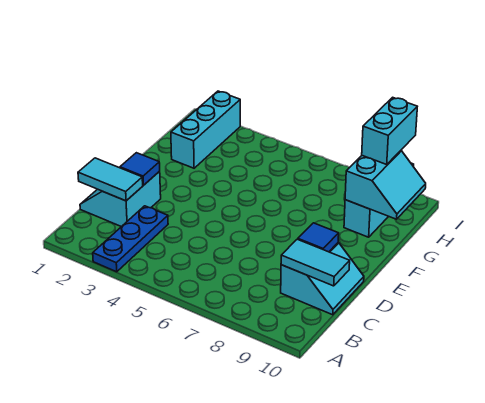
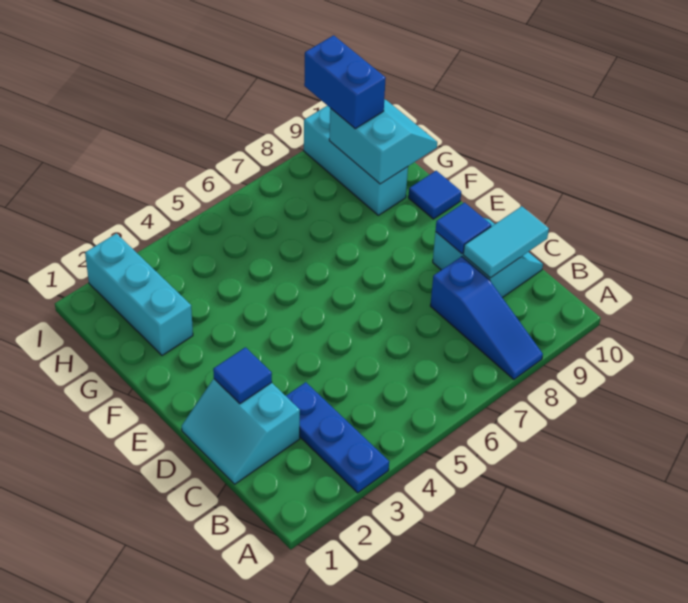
none -> blue slope A8:C8 level 1 top C
cyan tile C1:C2 level 2 -> none
none -> blue tile F10 level 1
cyan brick H9:I9 level 3 -> blue brick H9:I9 level 3

